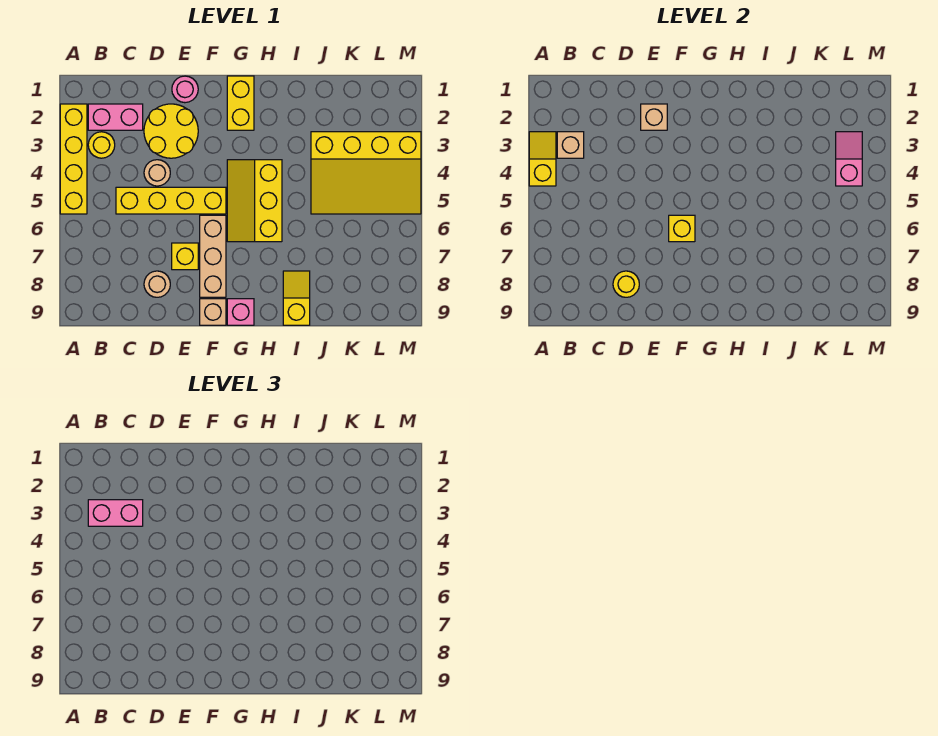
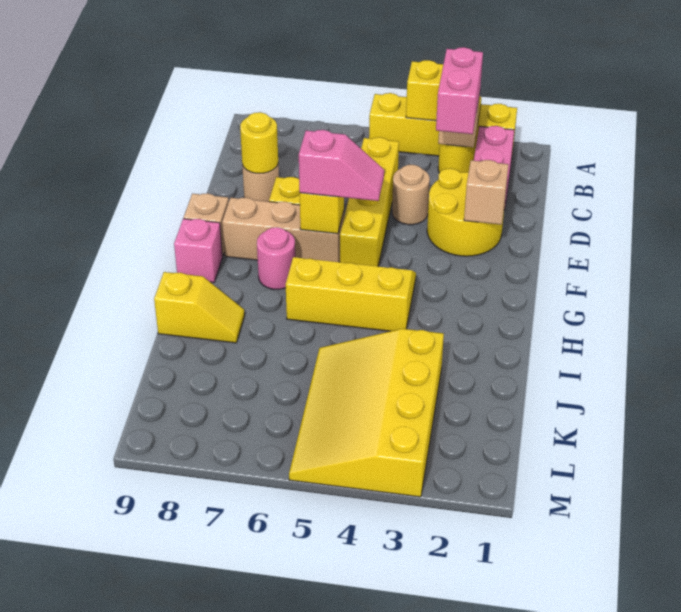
pink round brick E1 level 1 -> pink round brick G7 level 1
yellow brick G1:G2 level 1 -> none
pink slope L3:L4 level 2 top 4 -> pink slope F5:F6 level 3 top 6

